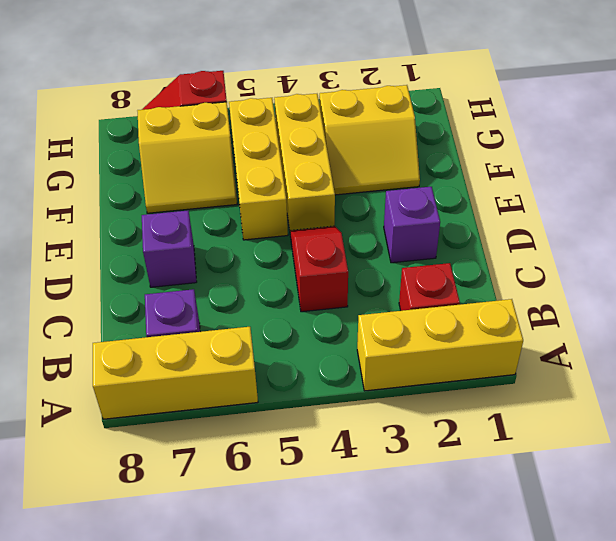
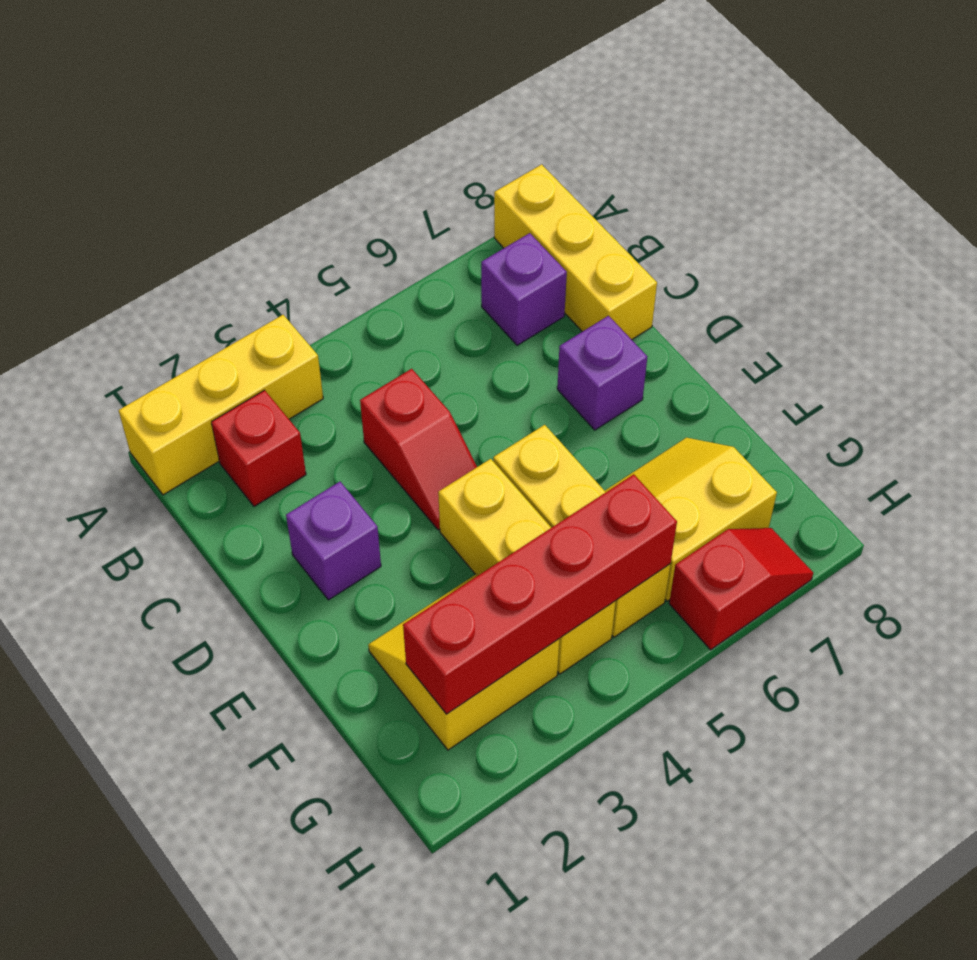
yellow brick A6:A8 level 1 -> yellow brick A8:C8 level 1
none -> red brick G2:G5 level 2

